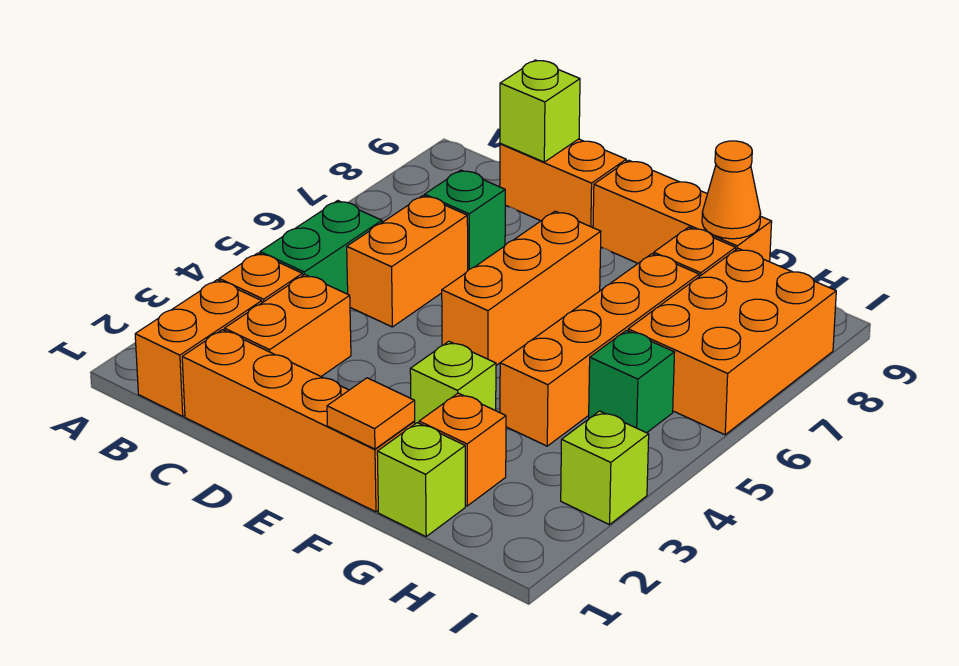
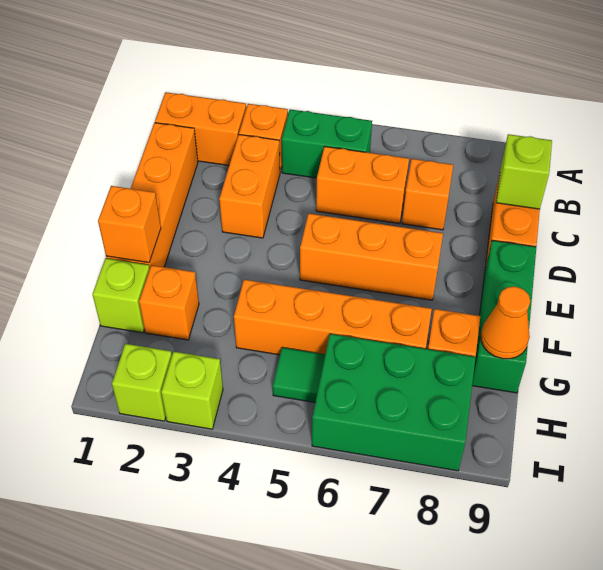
orange brick C2:C3 level 1 -> orange brick C3:D3 level 1
green brick C7 level 1 -> orange brick C7 level 1
orange brick E9:G9 level 1 -> green brick E9:G9 level 1
orange tile F1 level 2 -> orange brick F1 level 2
lime brick F3 level 1 -> lime brick I2 level 1
green brick H5 level 1 -> green tile H5 level 1
orange brick H6:I8 level 1 -> green brick H6:I8 level 1

